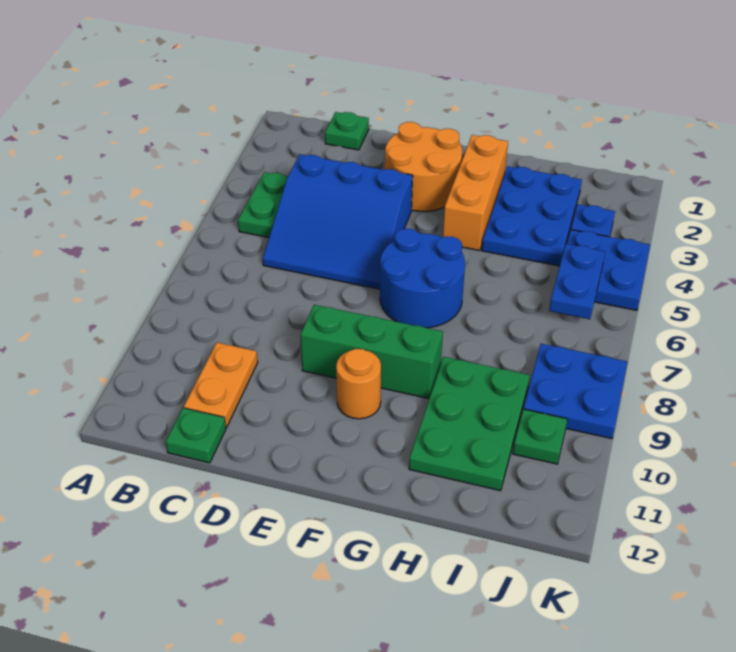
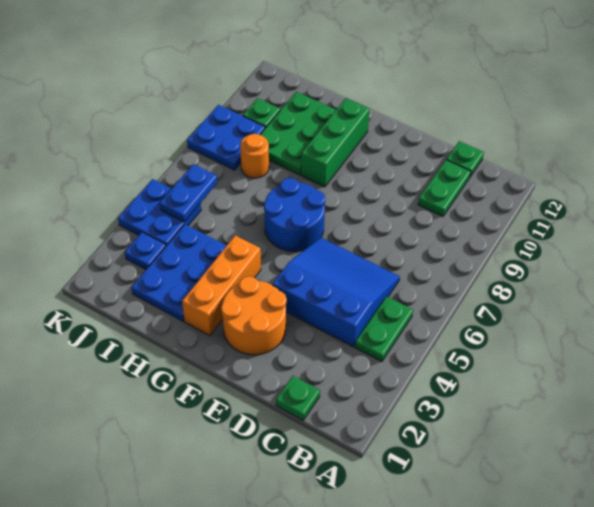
orange plate C10:C11 level 1 -> green plate C10:C11 level 1
green brick E9:G9 level 1 -> green brick G9:G11 level 1
orange round brick F10 level 1 -> orange round brick I8 level 1

